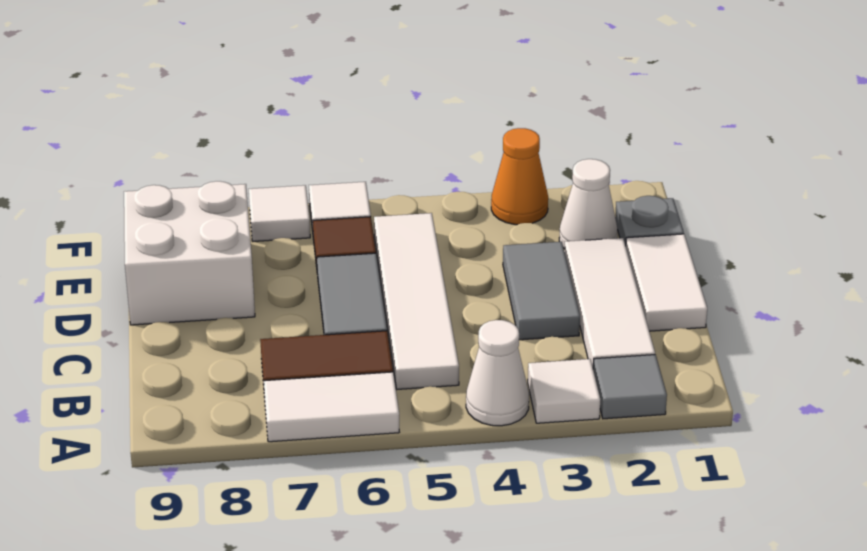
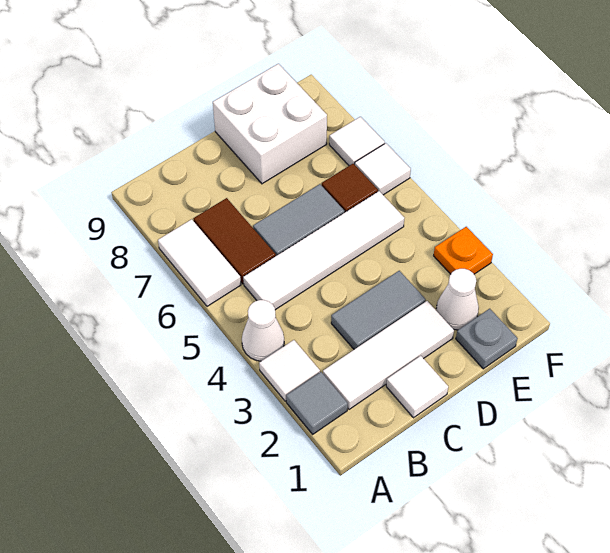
white tile C1:D1 level 1 -> white tile C1 level 1
orange cone F3 level 1 -> orange plate F3 level 1

